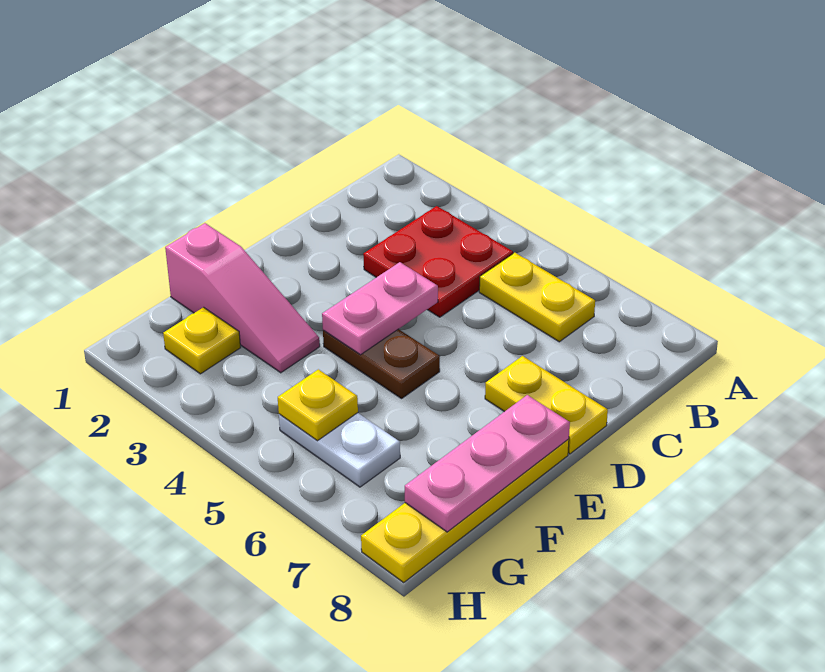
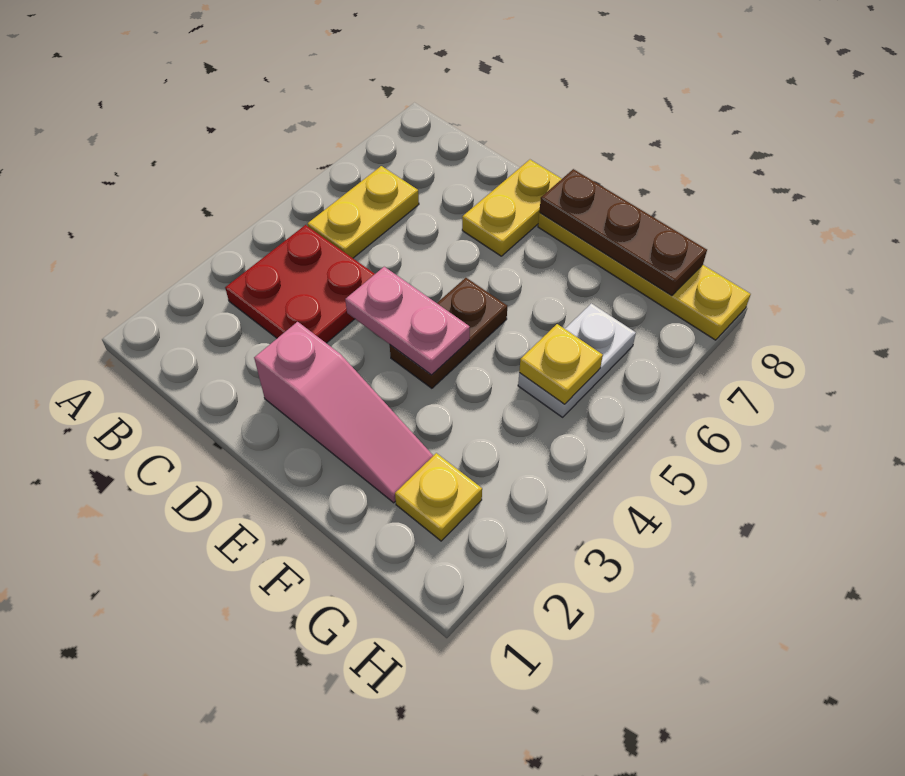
pink plate E8:G8 level 2 -> brown plate E8:G8 level 2
pink slope F1:F3 level 1 top 1 -> pink slope D2:F2 level 1 top D

